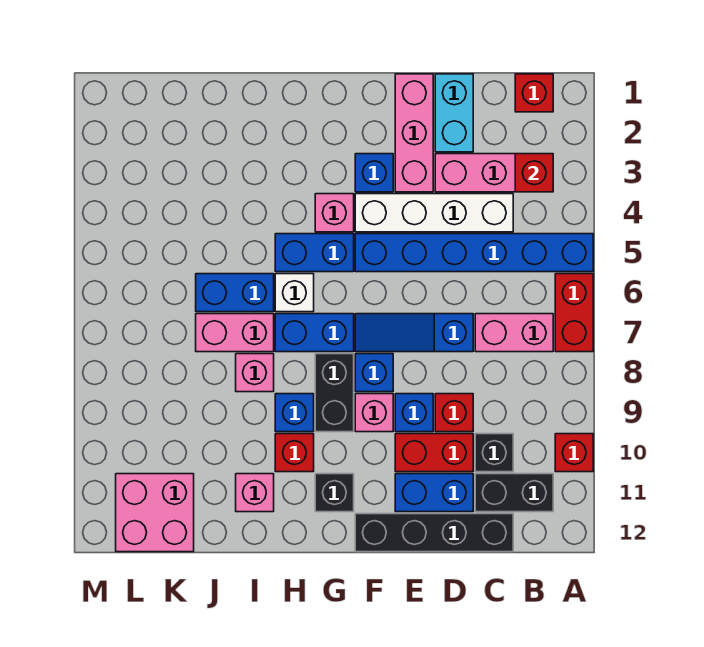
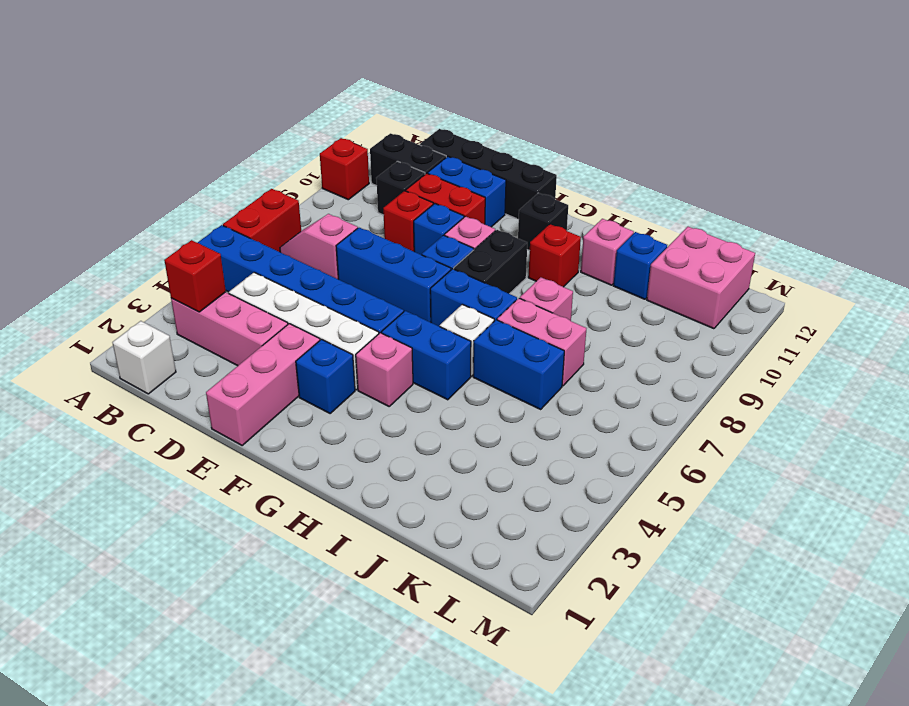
red brick B1 level 1 -> white brick B1 level 1
pink brick B7:C7 level 1 -> pink slope B7:C7 level 1 top C
cyan brick D1:D2 level 1 -> none
blue slope D7:F7 level 1 top D -> blue brick D7:F7 level 1
blue brick H9 level 1 -> blue brick J11 level 1

